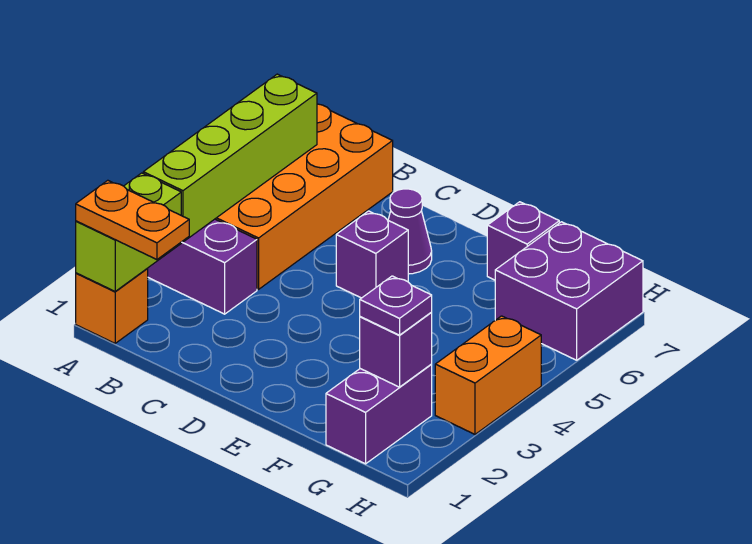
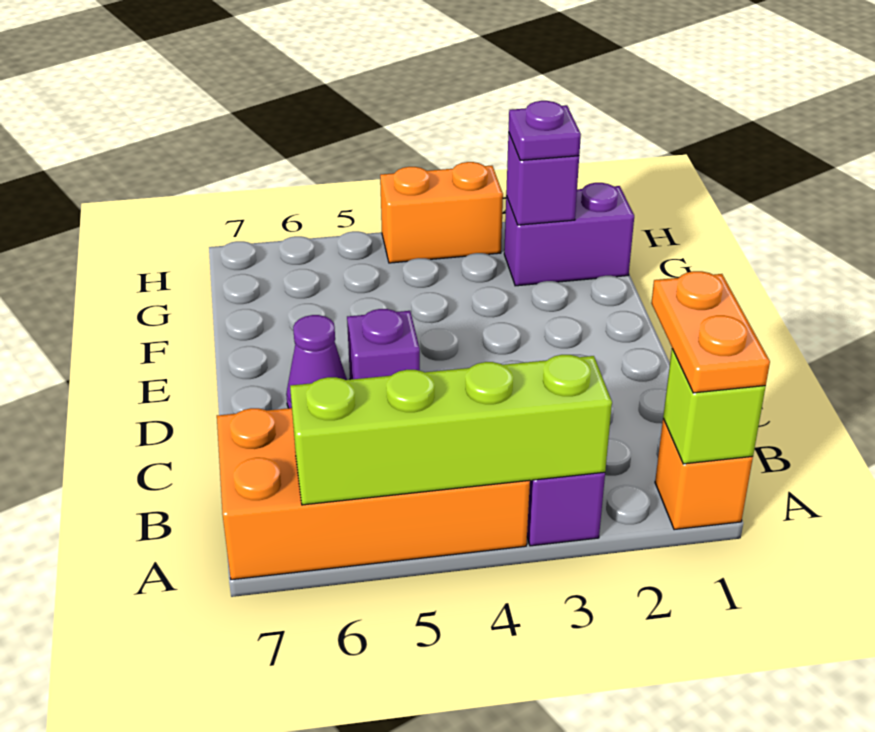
lime brick A1:A2 level 2 -> lime brick A1 level 2
purple brick F7 level 1 -> none
purple brick G6:H7 level 1 -> none

